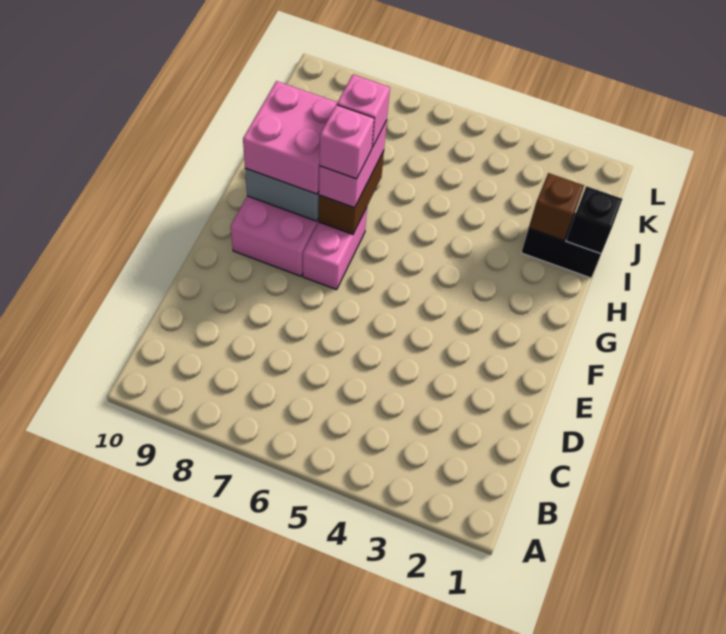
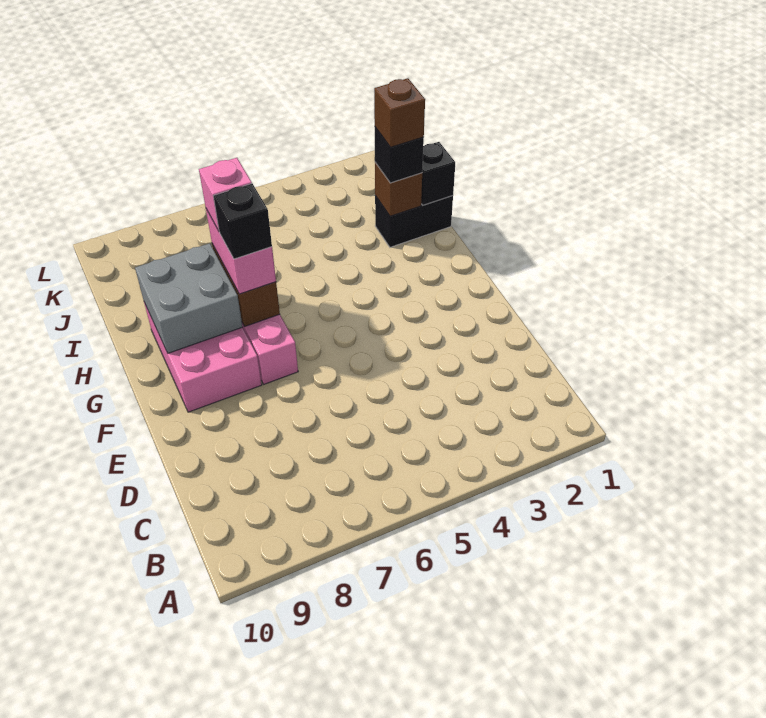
pink brick G7 level 4 -> black brick G7 level 4
pink brick G8:H9 level 3 -> none
none -> black brick I2 level 3
none -> brown brick I2 level 4

